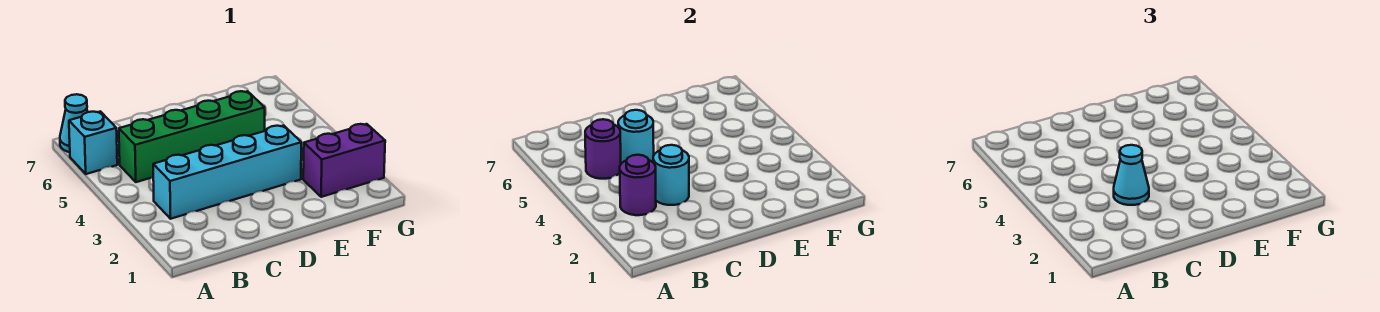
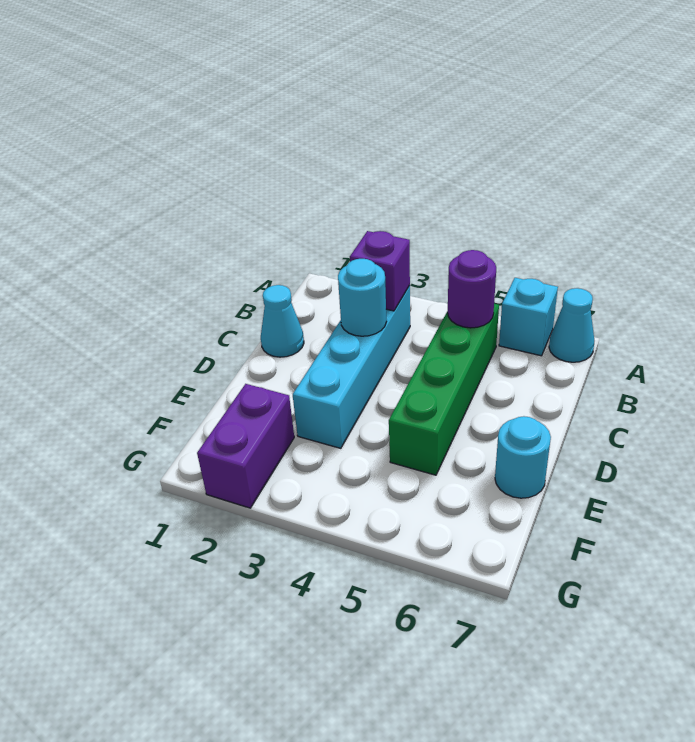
purple round brick B3 level 2 -> purple brick B3 level 2
cyan cone C3 level 3 -> cyan cone C1 level 1
cyan round brick C5 level 2 -> cyan round brick E7 level 1

